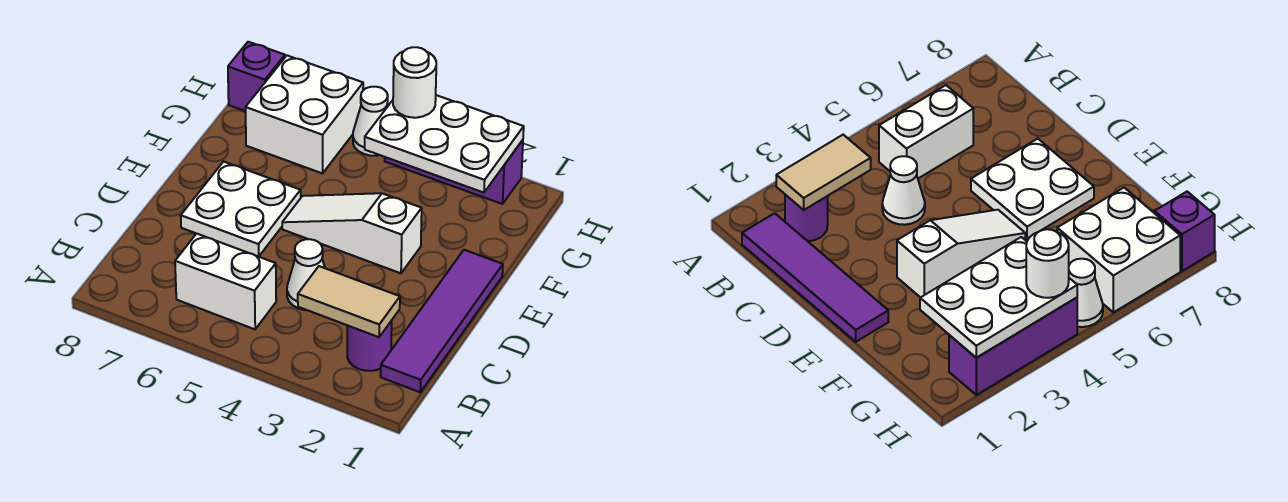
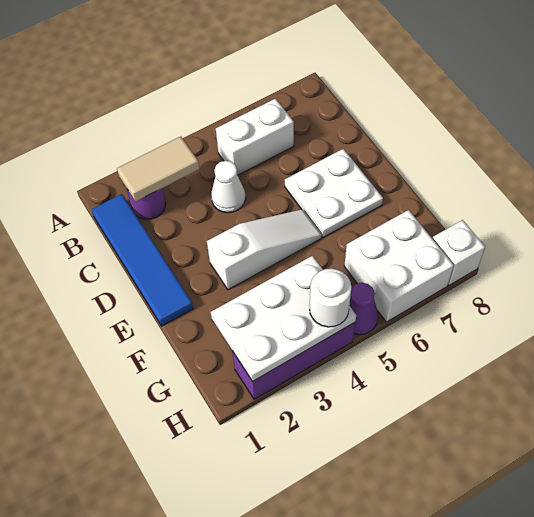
purple tile B1:E1 level 1 -> blue tile B1:E1 level 1
white cone H5 level 1 -> purple cone H5 level 1
purple brick H8 level 1 -> white brick H8 level 1

